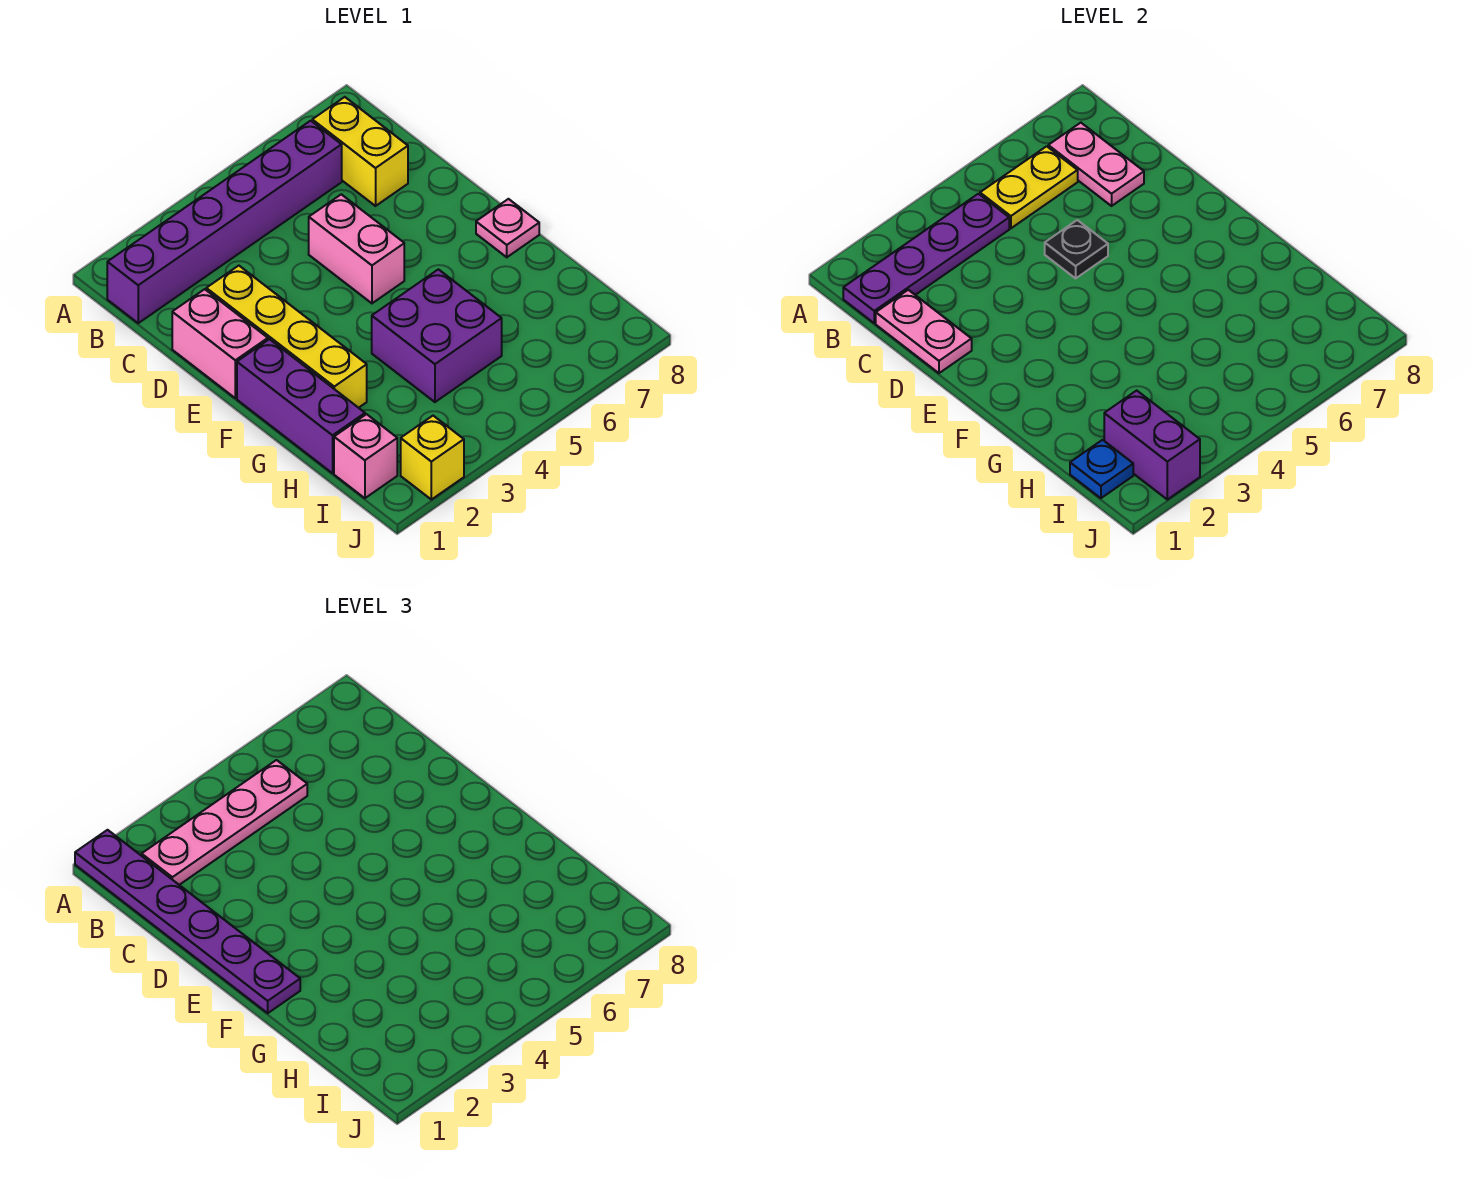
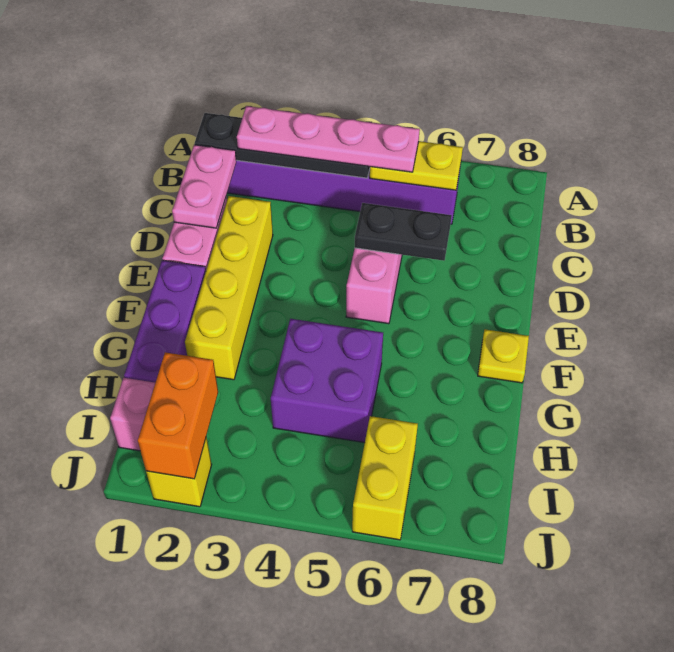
purple plate A1:F1 level 3 -> none
purple plate B1:B4 level 2 -> black plate B1:B4 level 2
yellow brick B7:C7 level 1 -> yellow brick I6:J6 level 1
pink plate B7:C7 level 2 -> none
black plate D5 level 2 -> black plate D5:D6 level 2
pink plate F8 level 1 -> yellow plate F8 level 1
blue plate I1 level 2 -> none
purple brick I2:J2 level 2 -> orange brick I2:J2 level 2

